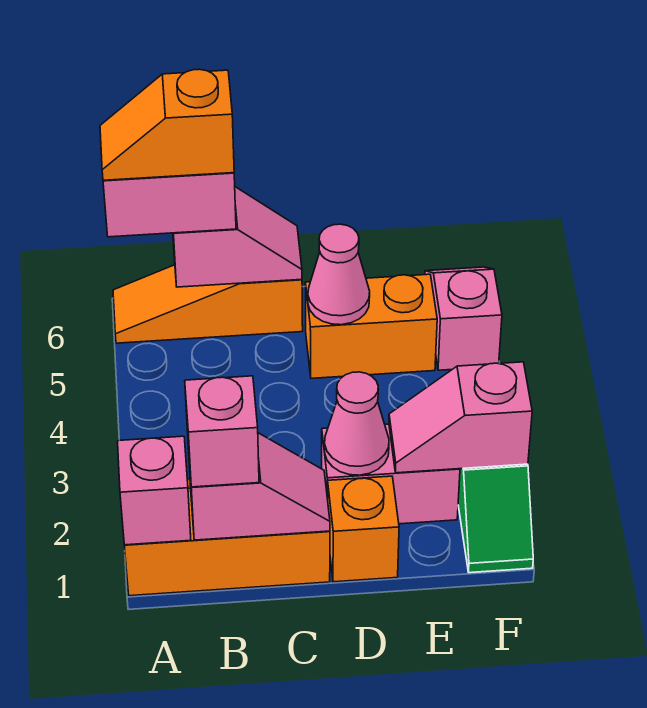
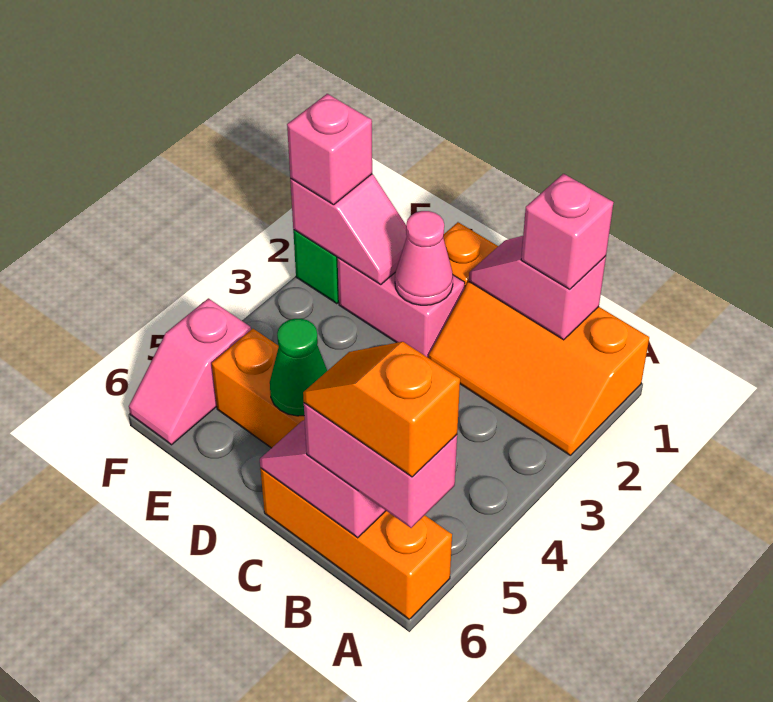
pink brick A1 level 2 -> pink brick F2 level 3
orange slope A6:C6 level 1 top C -> orange brick A6:C6 level 1
orange slope A6:B6 level 4 top B -> orange slope A6:B6 level 4 top A
pink cone D5 level 2 -> green cone D5 level 2

